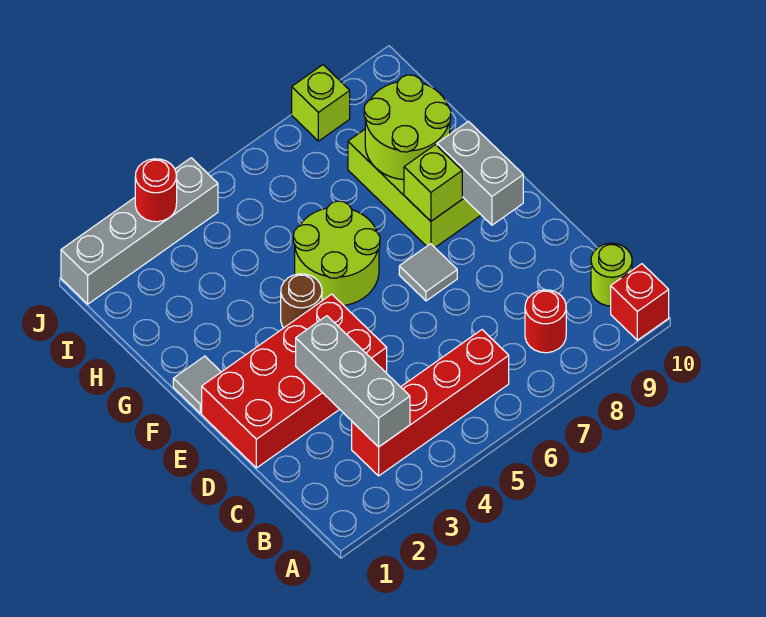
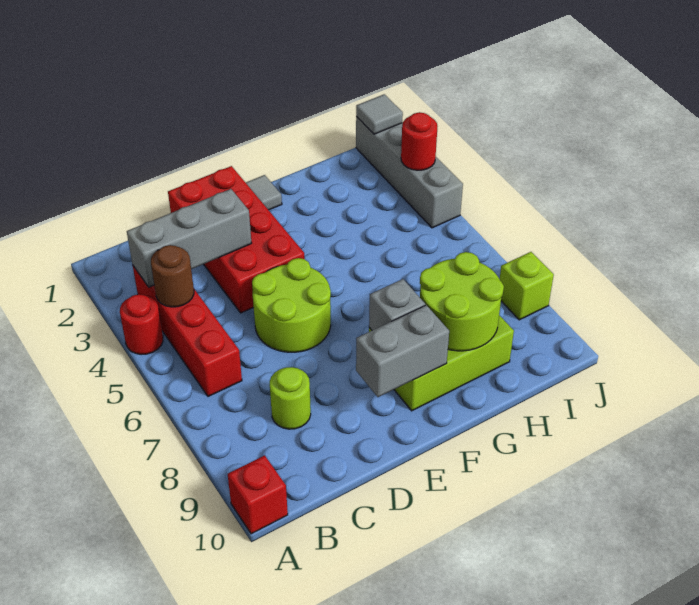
red round brick B8 level 1 -> red round brick A4 level 1
lime round brick B10 level 1 -> lime round brick C8 level 1
grey tile E7 level 1 -> grey tile J1 level 2
brown round brick F4 level 1 -> brown round brick B4 level 2
lime round brick F5:G6 level 1 -> lime round brick D5:E6 level 1
lime brick F8 level 2 -> grey brick F8 level 2

